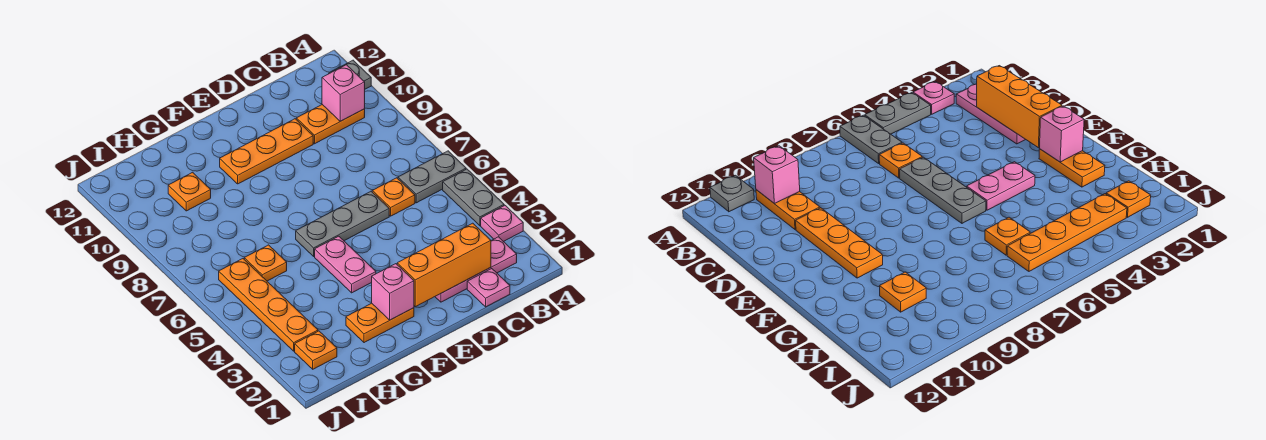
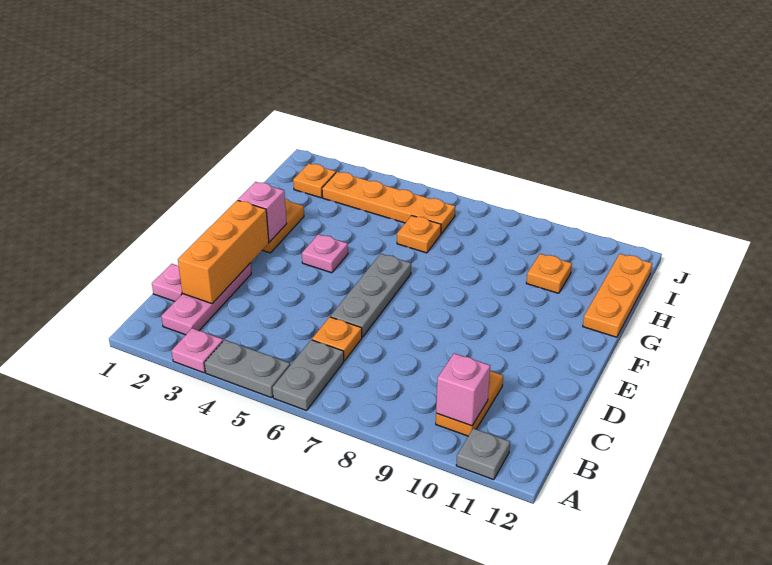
orange plate D10:F10 level 1 -> orange plate G12:I12 level 1
pink plate F4:F5 level 1 -> pink plate F4 level 1

